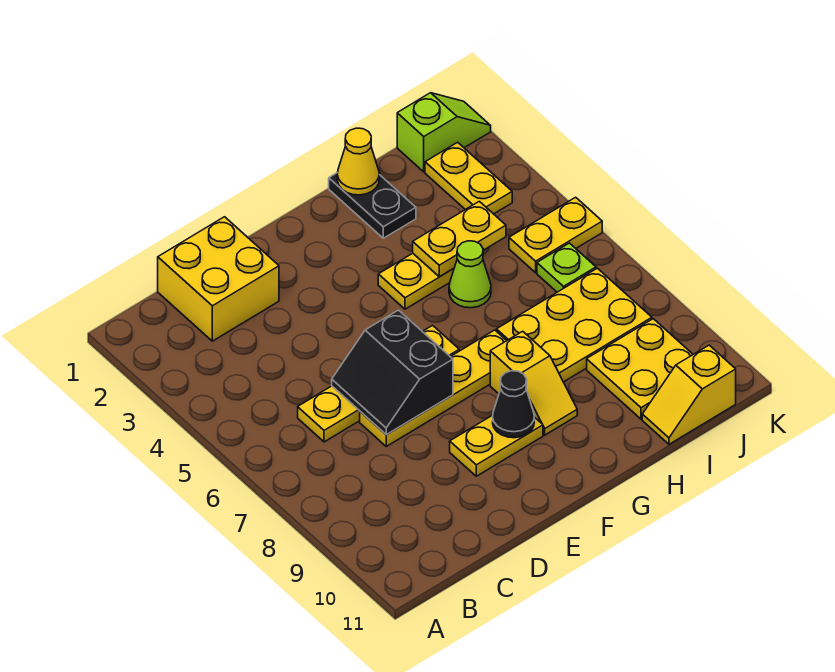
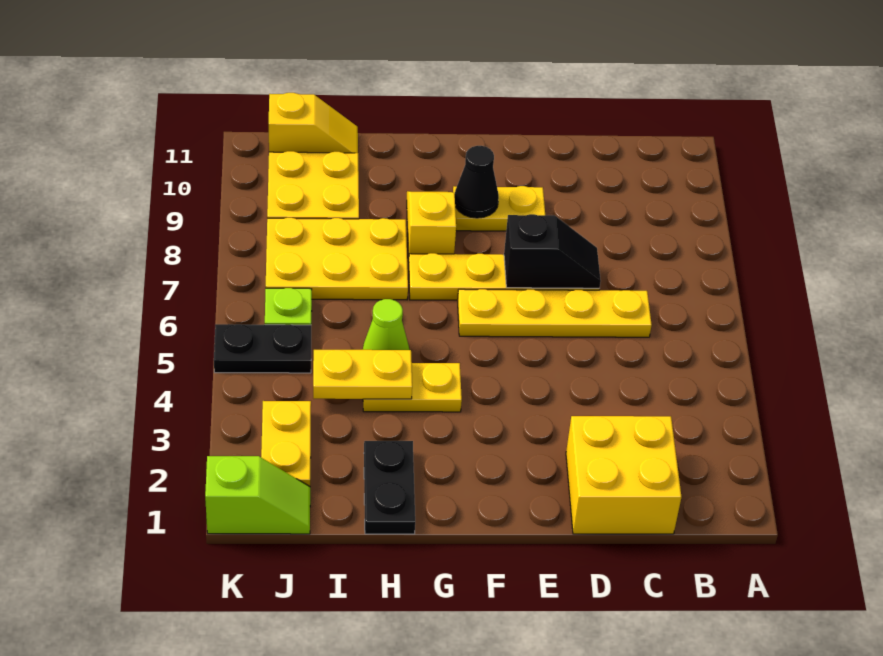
black slope D6:E7 level 2 top E -> black slope D7:E7 level 2 top E
yellow cone H1 level 2 -> none
lime slope J1:K1 level 1 top J -> lime slope J1:K1 level 1 top K
yellow plate J5:K5 level 1 -> black plate J5:K5 level 1

